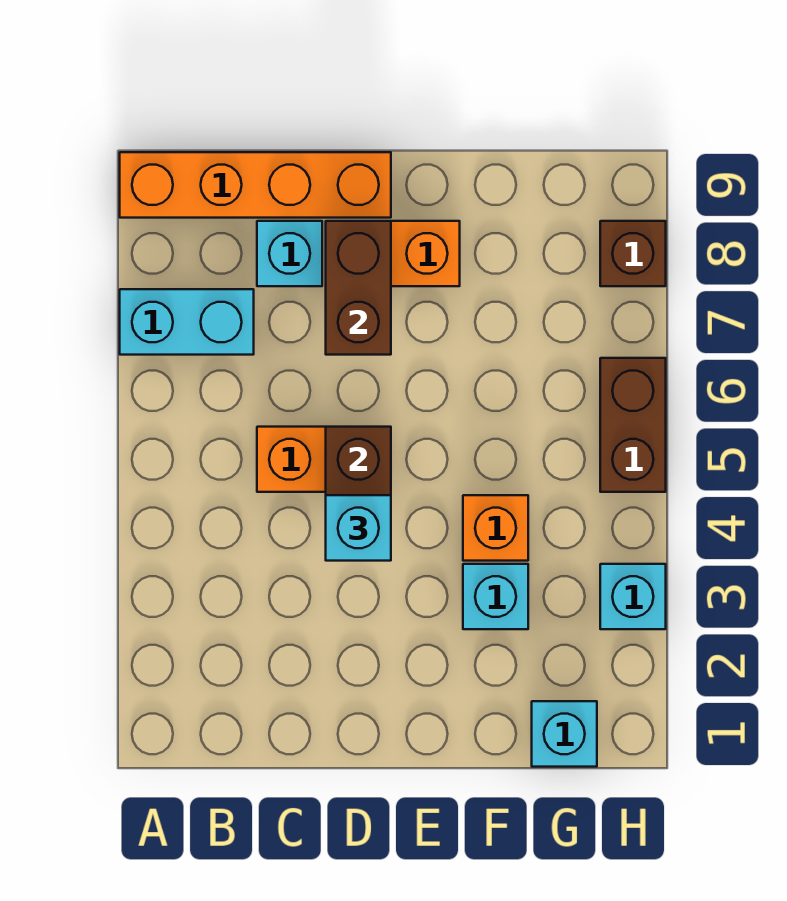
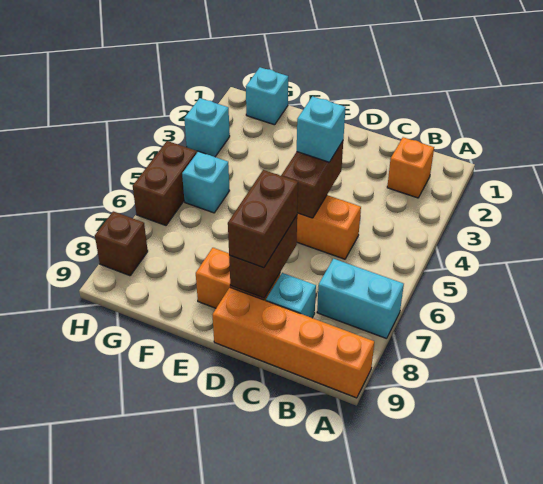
none -> brown brick D7:D8 level 3
cyan brick F3 level 1 -> cyan brick G5 level 1
orange brick F4 level 1 -> orange brick B2 level 1

